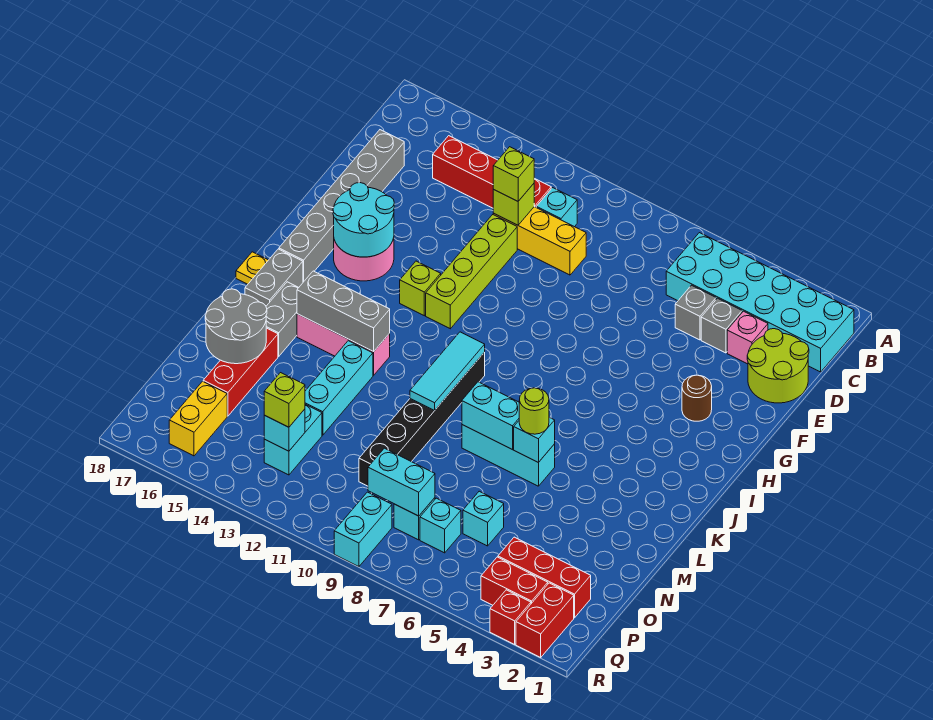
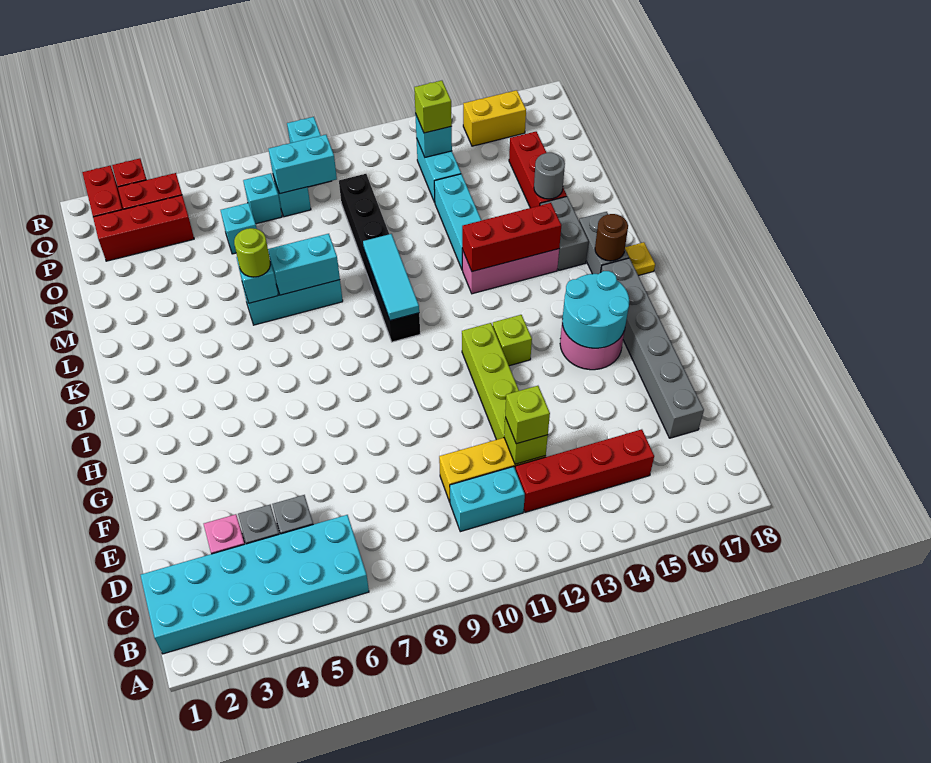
cyan brick C11 level 1 -> cyan brick C10:C11 level 1
lime round brick D1:E2 level 1 -> none
brown round brick G3 level 1 -> brown round brick J17 level 2
grey brick K13:K15 level 2 -> red brick K13:K15 level 2
grey round brick M16:N17 level 2 -> grey round brick M16 level 2
yellow brick P16:Q16 level 1 -> yellow brick Q15:Q16 level 1

